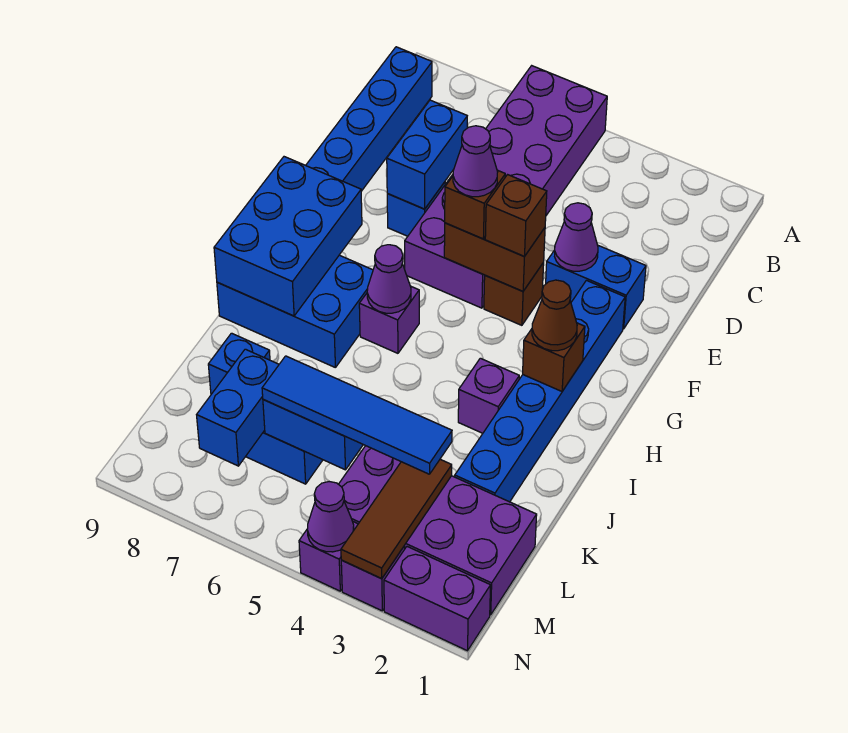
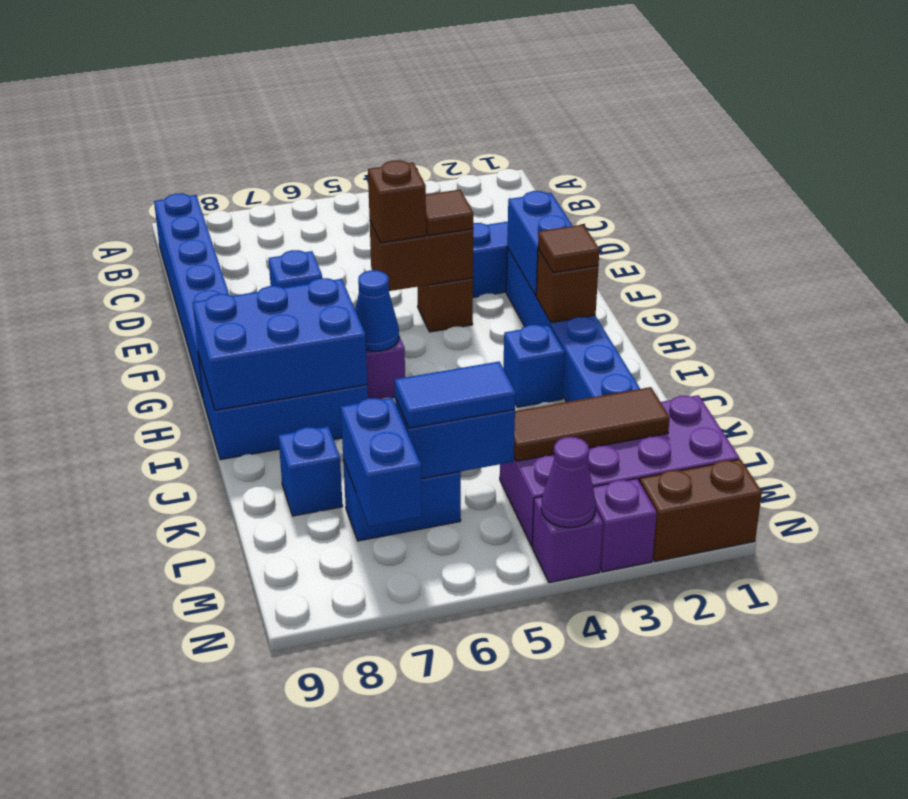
purple brick A5:F6 level 1 -> none
blue brick D7:E7 level 2 -> blue brick F2:G2 level 2
purple cone E3 level 2 -> none
brown brick F4 level 3 -> brown tile F4 level 3
purple cone F5 level 4 -> none
blue brick G8:I9 level 2 -> blue brick H7:I9 level 2
brown cone H2 level 3 -> brown tile H2 level 3
purple cone H6 level 2 -> blue cone H6 level 2
purple brick I3 level 1 -> blue brick I3 level 1
brown tile L3:N3 level 2 -> brown tile L2:L4 level 2
blue tile L3:L6 level 3 -> blue tile L5:L6 level 3
purple brick N1:N2 level 1 -> brown brick N1:N2 level 1

